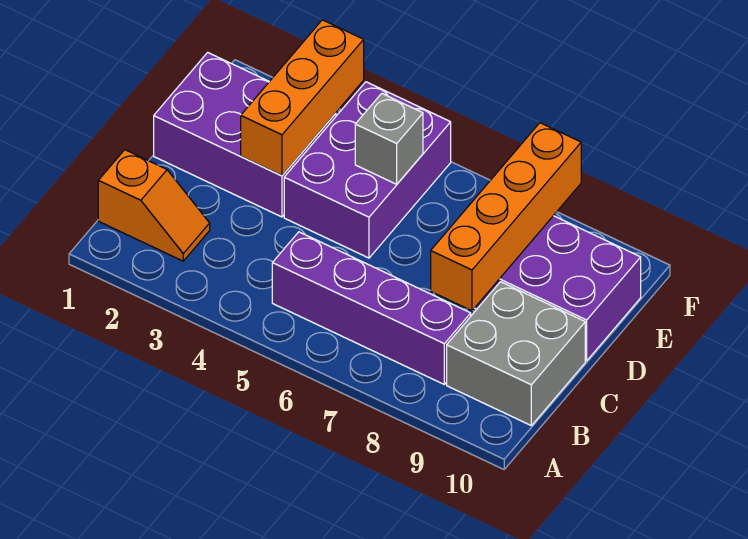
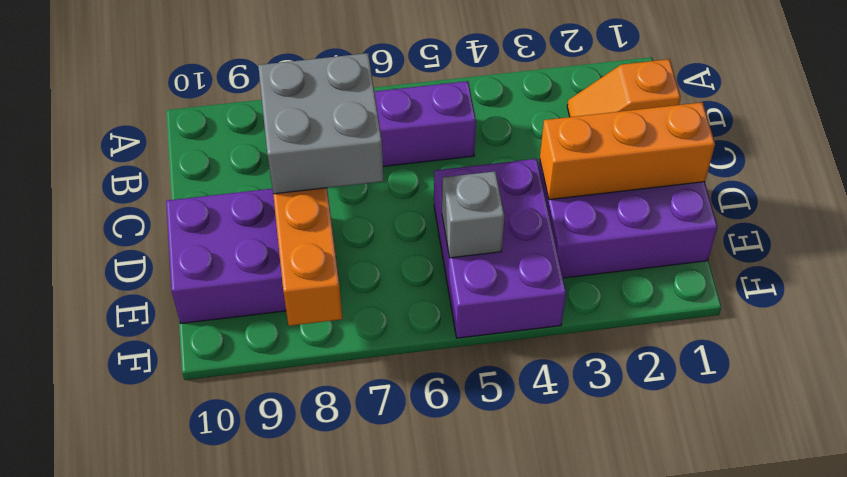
grey brick B9:C10 level 1 -> grey brick C7:D8 level 3
orange brick D3:F3 level 2 -> orange brick D1:D3 level 2

